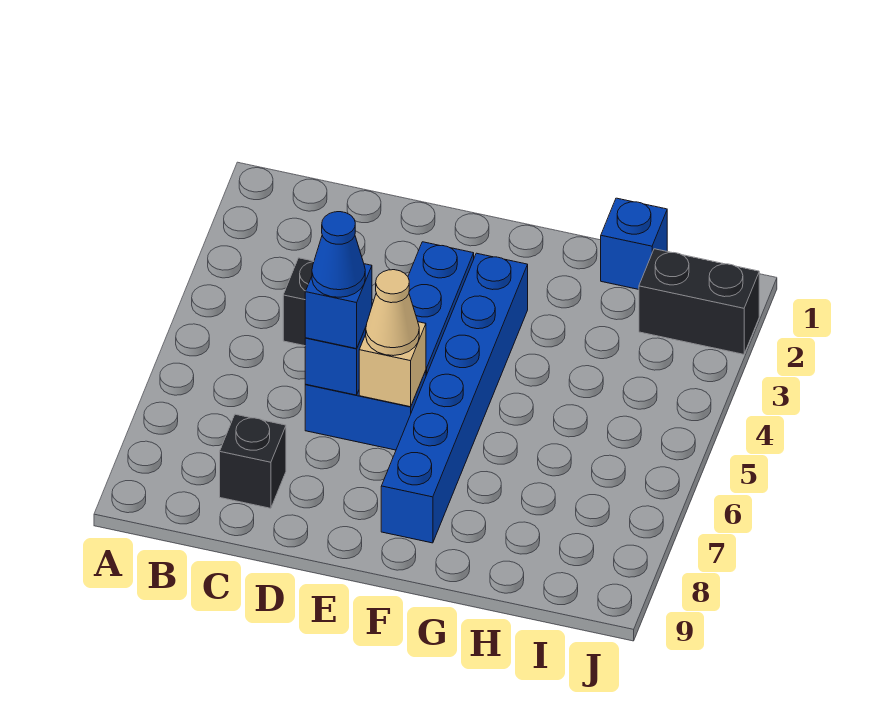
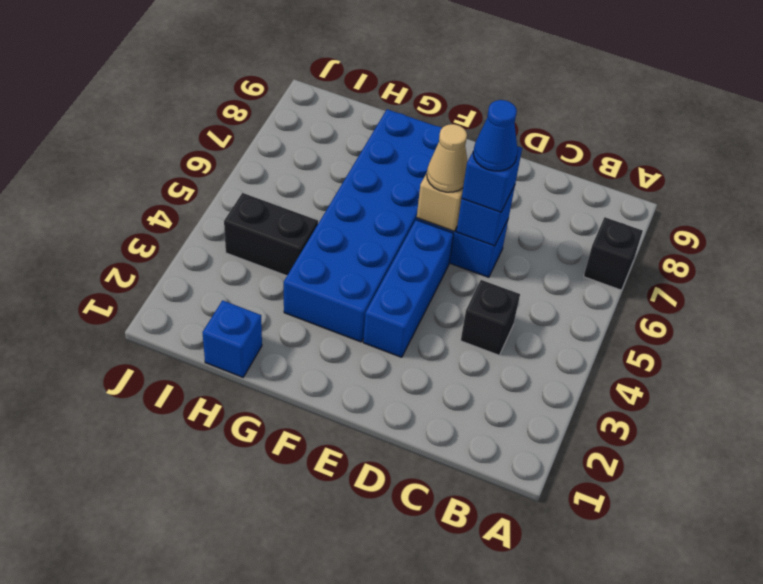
black brick C8 level 1 -> black brick A7 level 1
blue brick F3:F8 level 1 -> blue brick F3:G8 level 1
black brick I2:J2 level 1 -> black brick H4:I4 level 1

